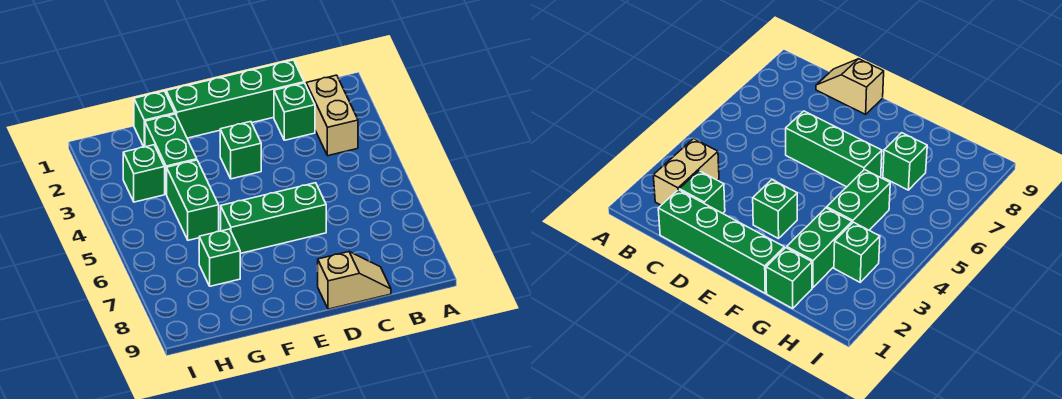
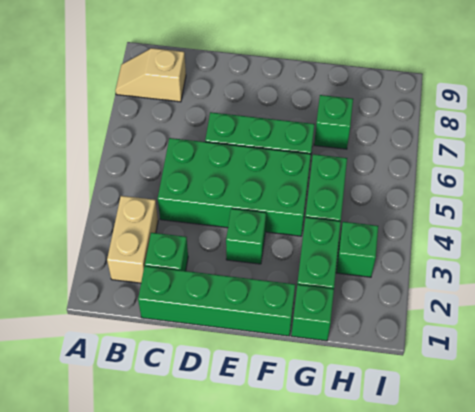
none -> green brick C4:F5 level 1
tan slope C9:D9 level 1 top D -> tan slope A8:B8 level 1 top B

